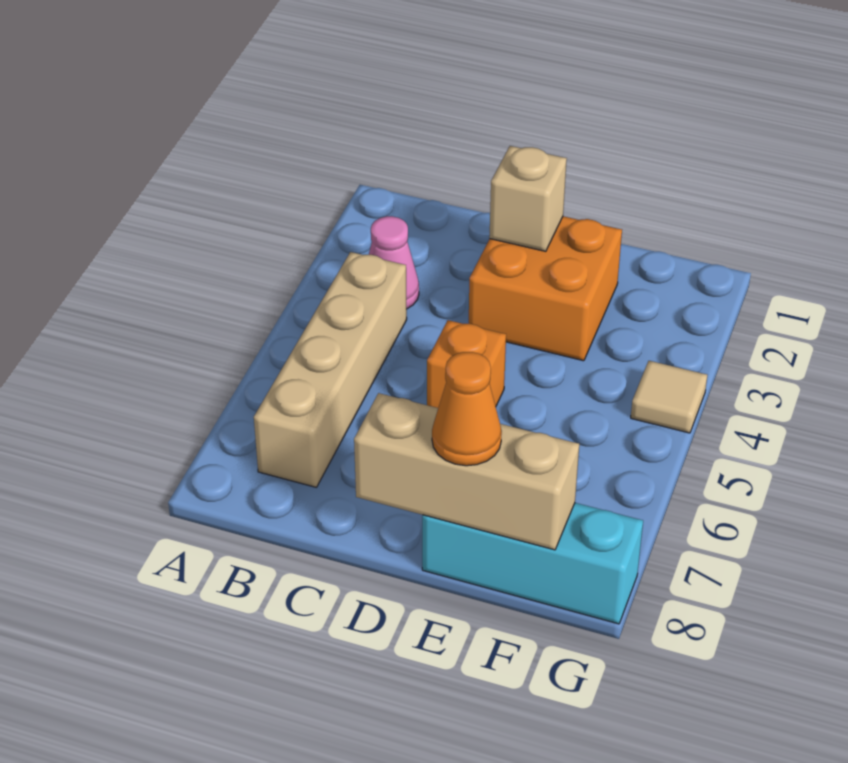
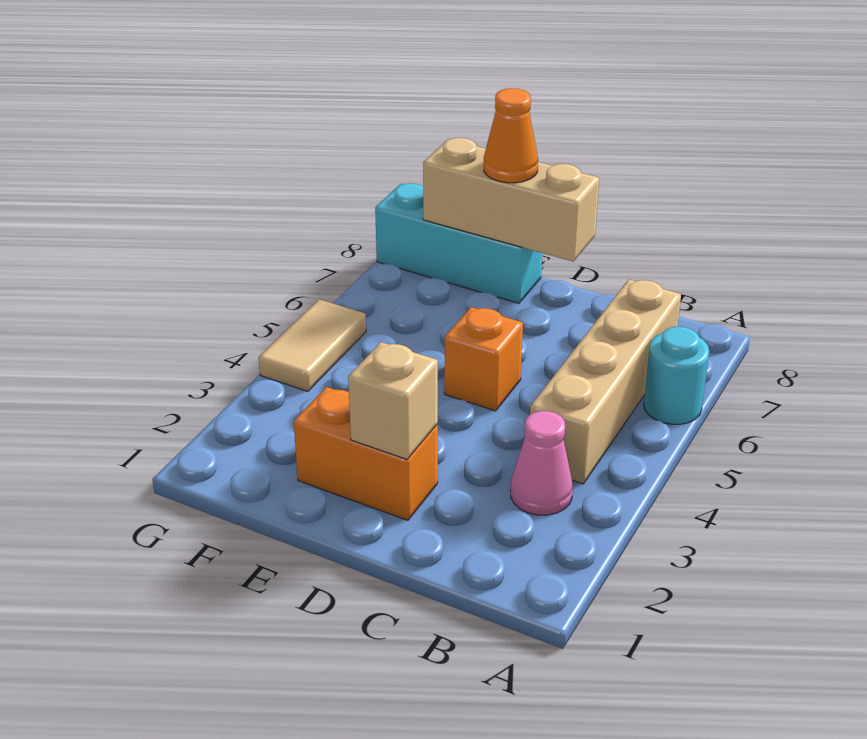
none -> cyan round brick A6 level 1
orange brick D2:E3 level 1 -> orange brick D2:E2 level 1
tan tile G4 level 1 -> tan tile G4:G5 level 1

